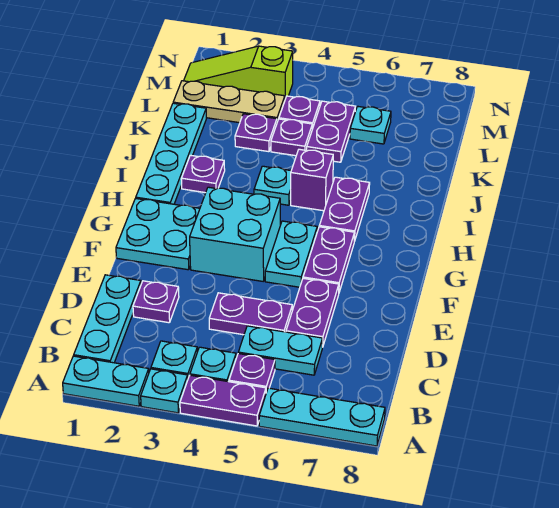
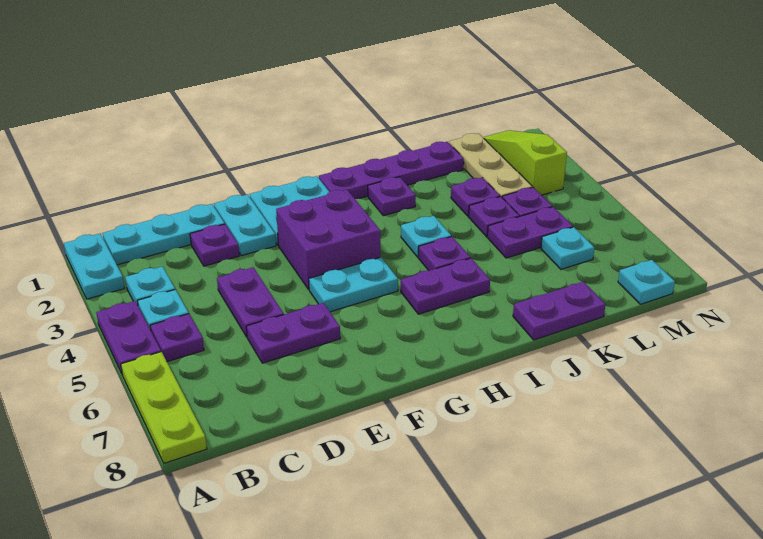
cyan plate A3 level 1 -> cyan plate M8 level 1
cyan plate A6:A8 level 1 -> lime plate A6:A8 level 1
cyan plate C5:C6 level 1 -> cyan plate E1:E2 level 1
cyan brick F3:G4 level 1 -> purple brick F3:G4 level 1
purple plate F6:G6 level 1 -> purple plate J8:K8 level 1
cyan plate H1:K1 level 1 -> purple plate H1:K1 level 1
purple brick I5 level 1 -> purple plate I5 level 1

